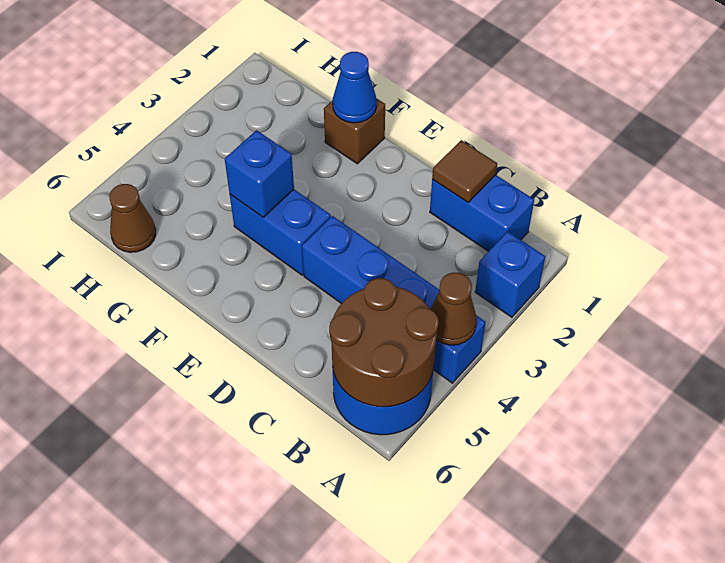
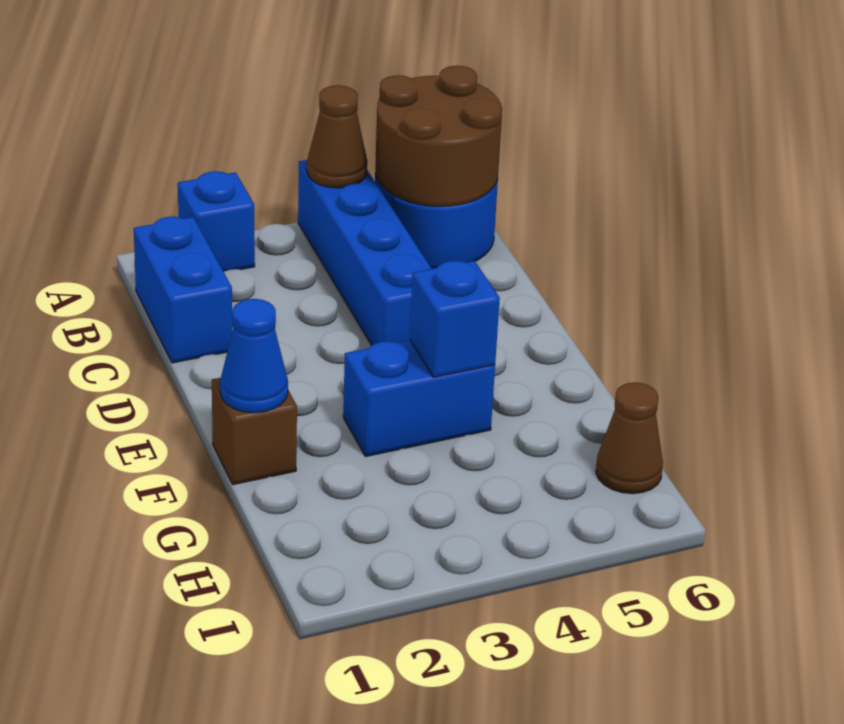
brown tile C1 level 2 -> none
blue brick E4:F4 level 1 -> blue brick F3:F4 level 1

